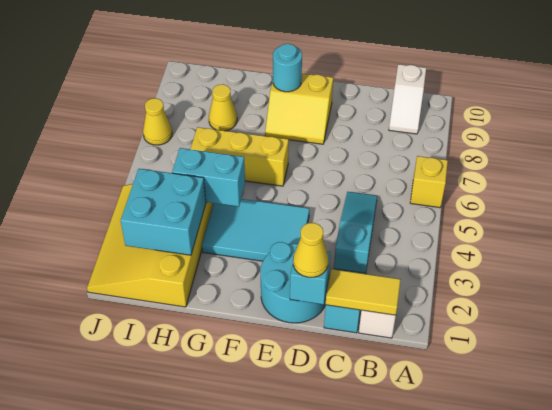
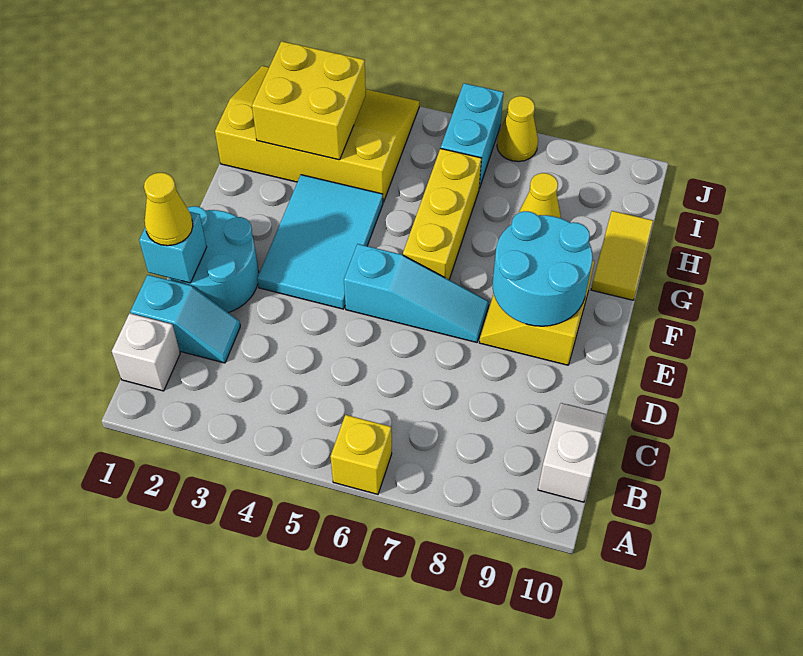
yellow tile B1:C1 level 2 -> yellow tile G10:H10 level 1
white slope B9:B10 level 1 top 10 -> white slope B10:C10 level 1 top B
cyan slope C3:C5 level 1 top 3 -> cyan slope E5:E7 level 1 top 5
cyan round brick F9 level 2 -> cyan round brick E8:F9 level 2
cyan brick G4:H4 level 2 -> cyan brick I6:J6 level 1
cyan brick H2:I3 level 2 -> yellow brick H2:I3 level 2

